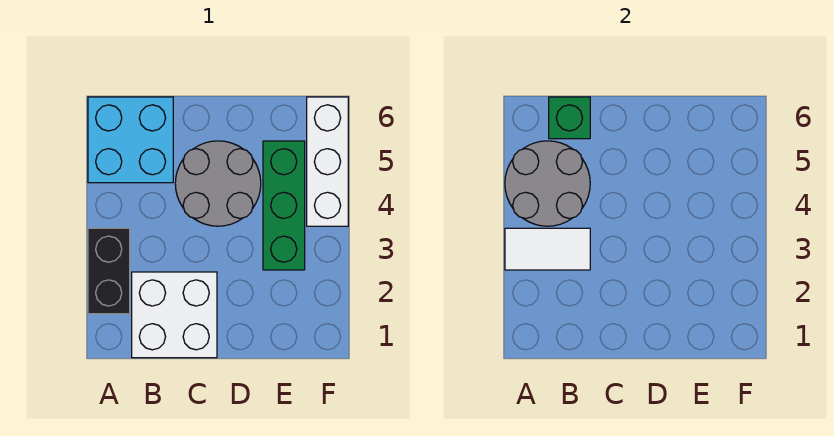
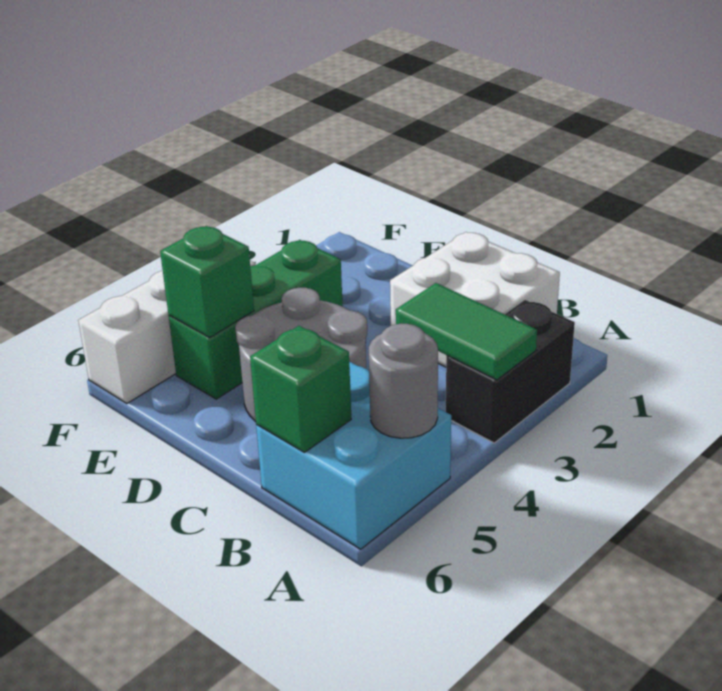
white tile A3:B3 level 2 -> green tile A3:B3 level 2
grey round brick A4:B5 level 2 -> grey round brick A5 level 2
none -> green brick E5 level 2

